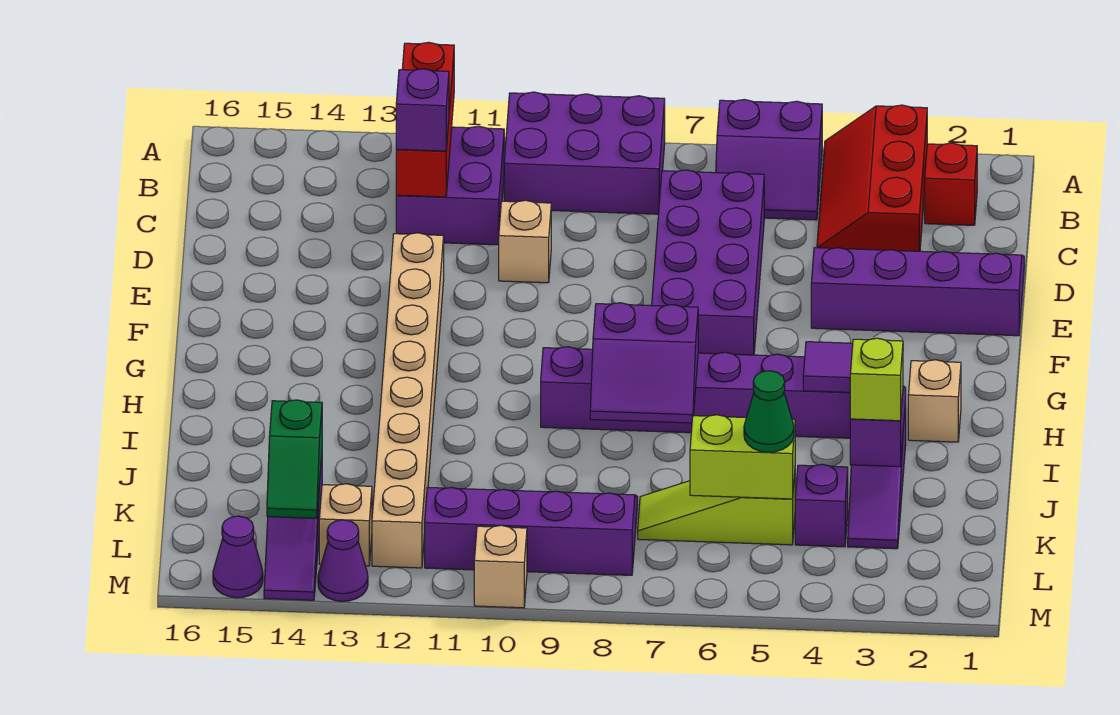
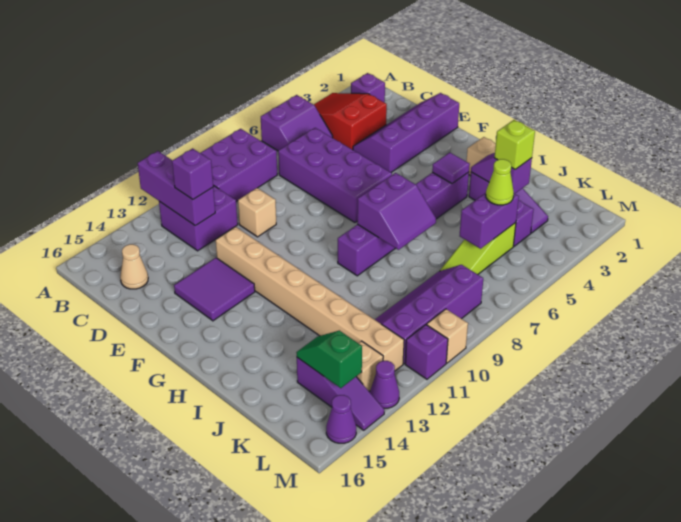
red slope A3:C4 level 1 top 3 -> red slope A3:C4 level 1 top C
red brick A12:C12 level 2 -> purple brick A12:C12 level 2
red brick B2 level 1 -> purple brick B2 level 1
none -> tan cone C15 level 1
none -> purple tile E13:F14 level 1
lime brick K5:K6 level 2 -> purple brick K5:K6 level 2
green cone K5 level 3 -> lime cone K5 level 3
green slope K14:L14 level 2 top K -> green slope K14:L14 level 2 top L
none -> purple brick M11 level 1

